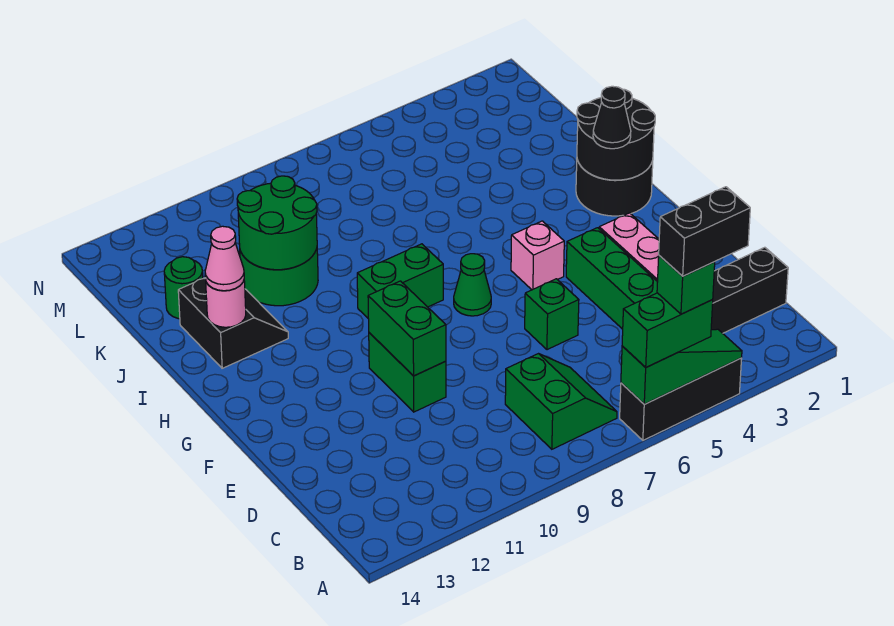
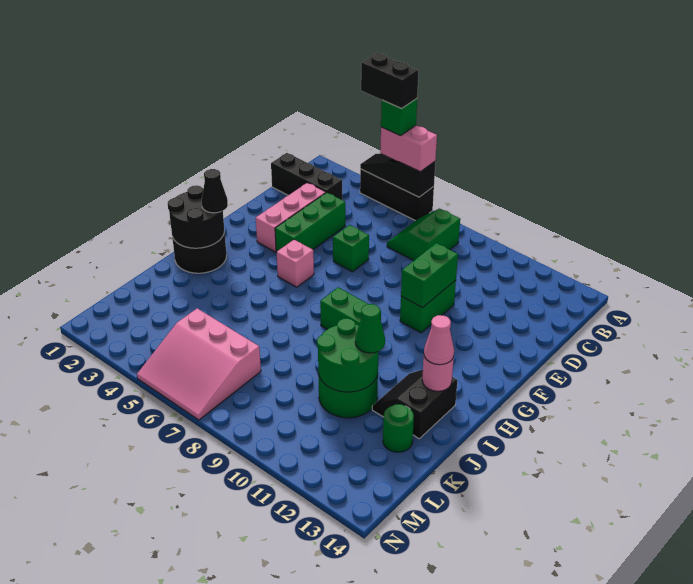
green slope A4:A6 level 2 top 6 -> black slope A4:A6 level 2 top 6
green brick A5:A6 level 3 -> pink brick A5:A6 level 3
green cone G7 level 1 -> green cone J11 level 3
none -> pink slope L5:N7 level 1 top L

